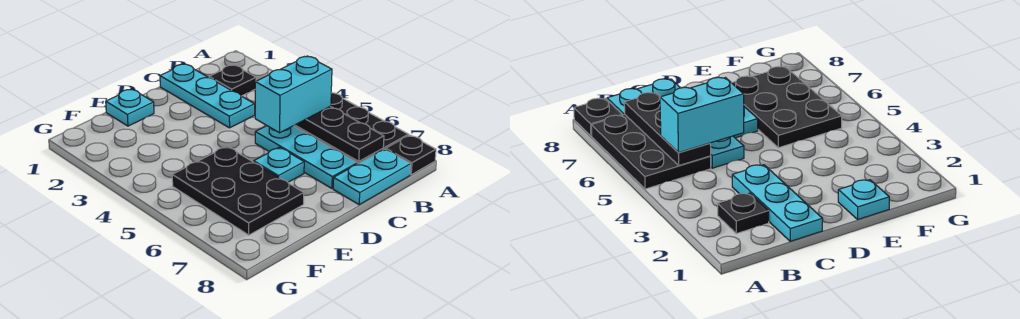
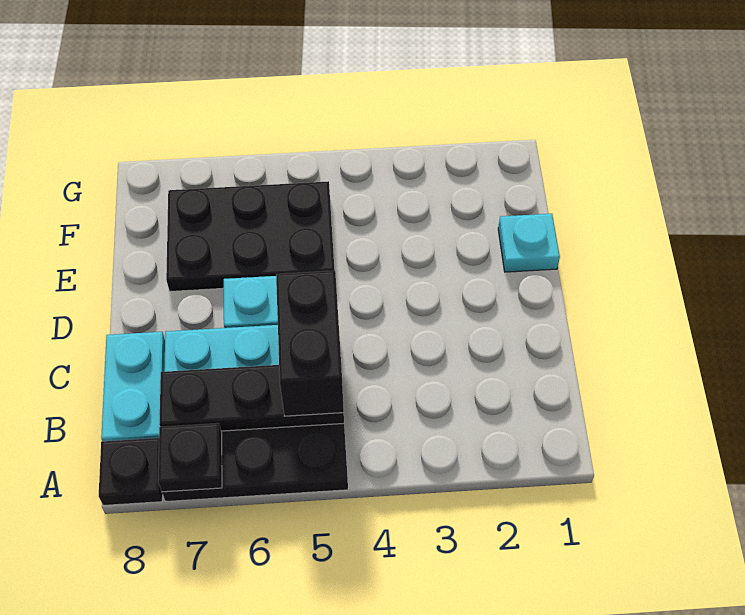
black plate B2 level 1 -> black plate A7 level 2
cyan brick B5:C5 level 3 -> black brick B5:C5 level 3
cyan plate C1:C3 level 1 -> none

